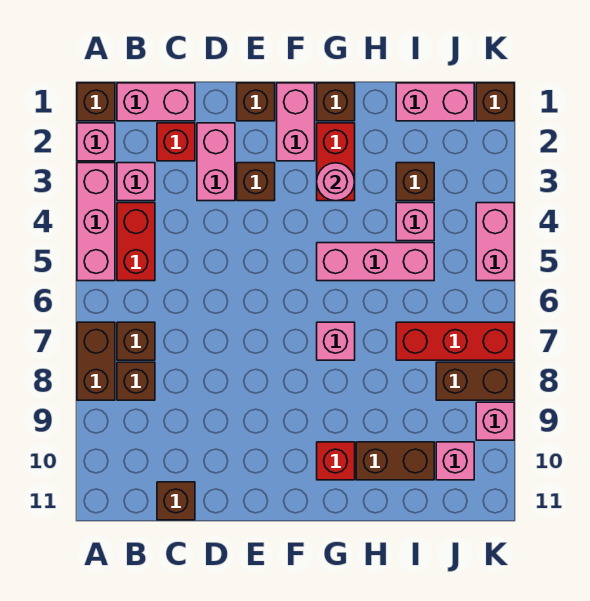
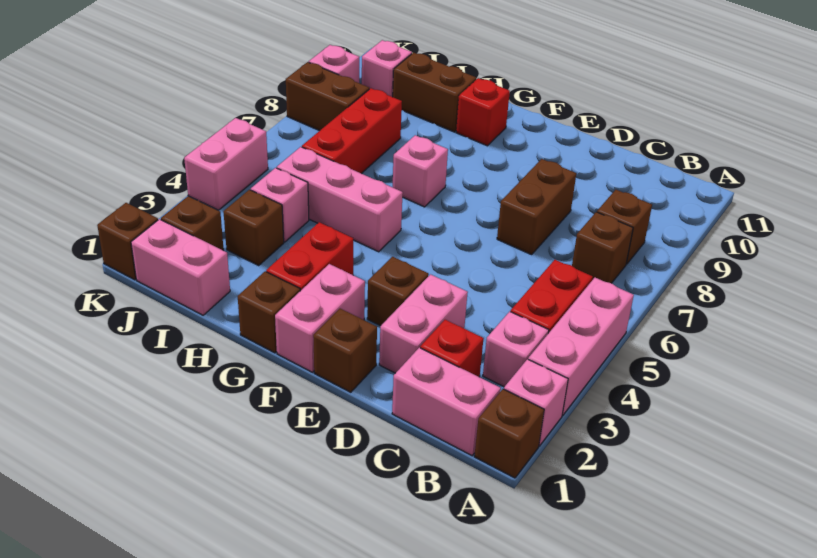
brown brick A7:A8 level 1 -> brown brick D7:D8 level 1
brown brick C11 level 1 -> brown brick J2 level 1
pink round brick G3 level 2 -> none
red brick I7:K7 level 1 -> red brick I6:I8 level 1

